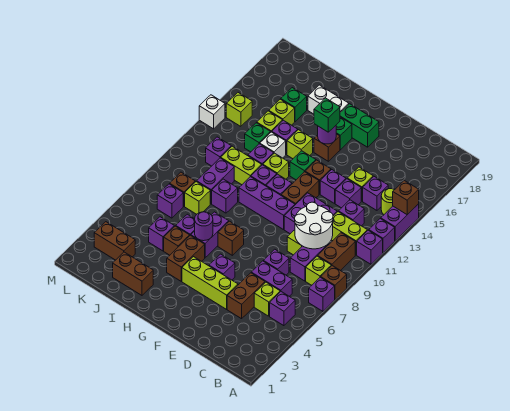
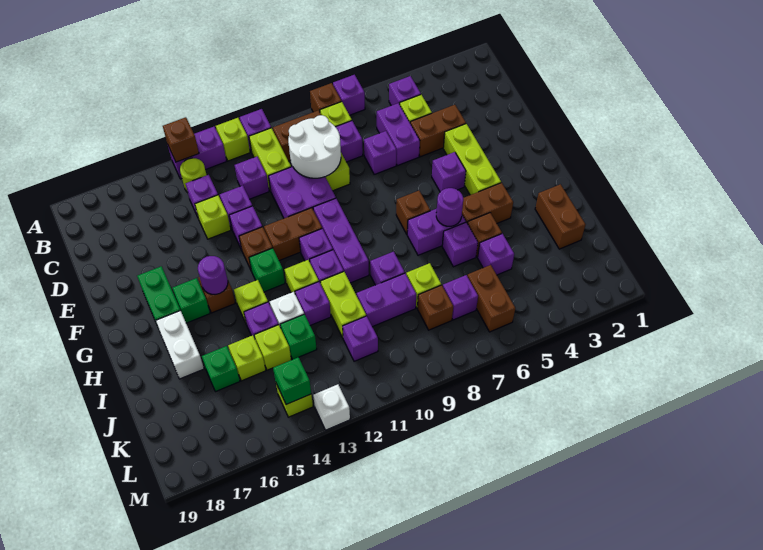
purple brick A12 level 1 -> lime brick A12 level 1
green brick G15 level 3 -> green brick L14 level 2
brown brick K3:L3 level 1 -> brown brick K6:L6 level 1

